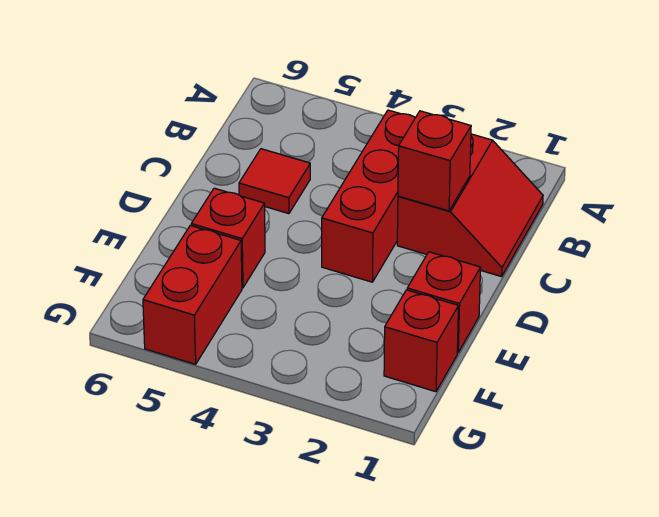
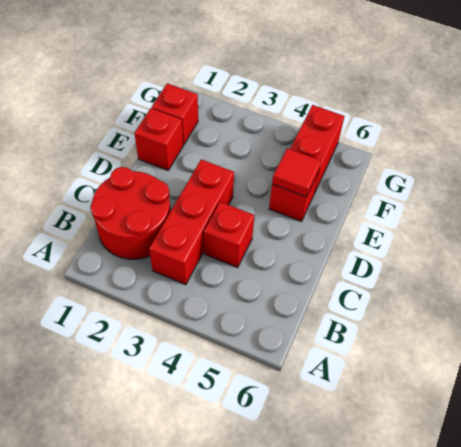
red slope B1:C2 level 1 top 2 -> red round brick B1:C2 level 1
red brick C2 level 2 -> red brick C4 level 1
red tile C5 level 1 -> red tile E5 level 2

